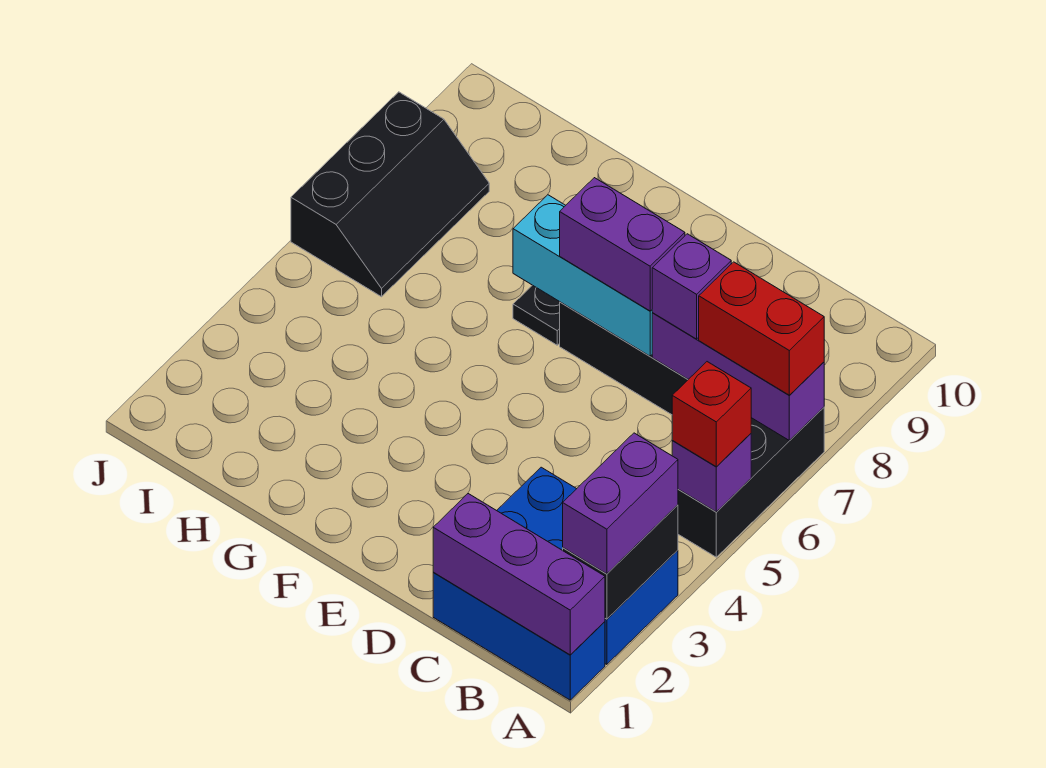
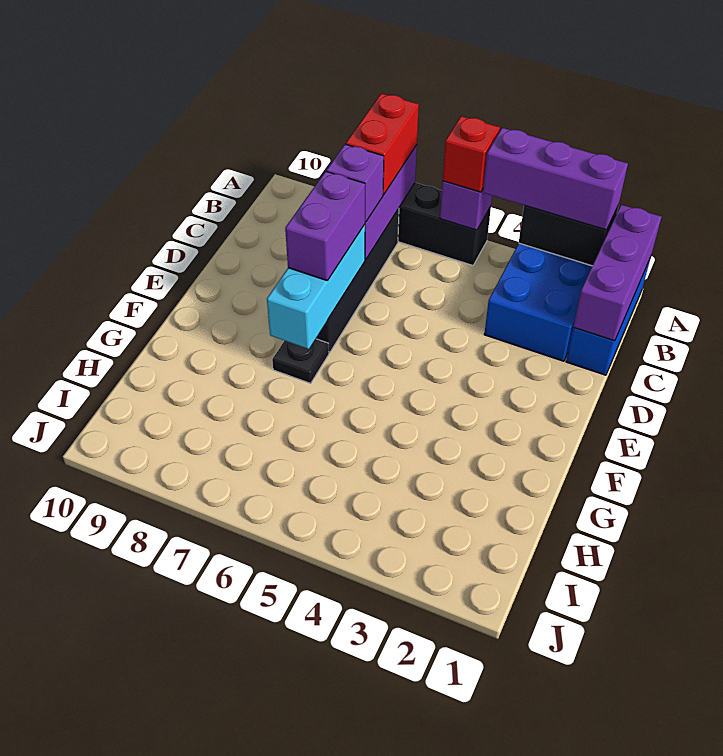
purple brick A2:A3 level 3 -> purple brick A2:A4 level 3
black slope I6:J8 level 1 top J -> none

